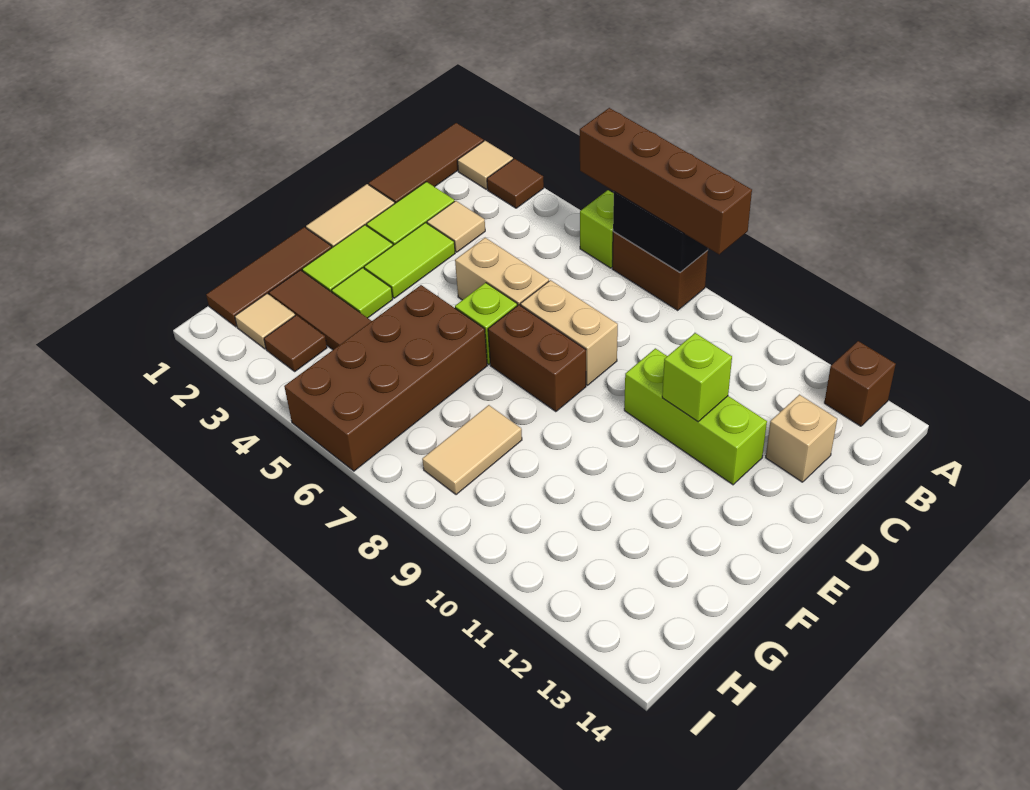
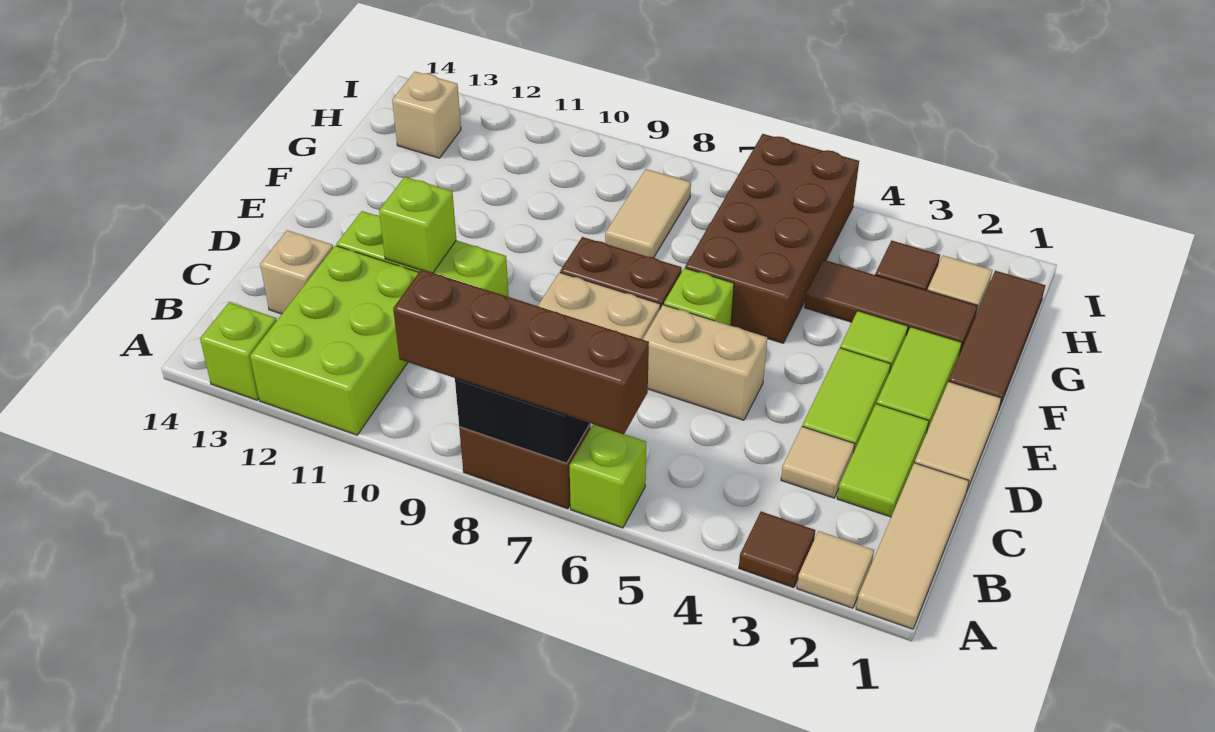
brown tile A1:C1 level 1 -> tan tile A1:C1 level 1
none -> lime brick A11:C12 level 1
brown brick A13 level 1 -> lime brick A13 level 1
none -> tan brick H13 level 1

